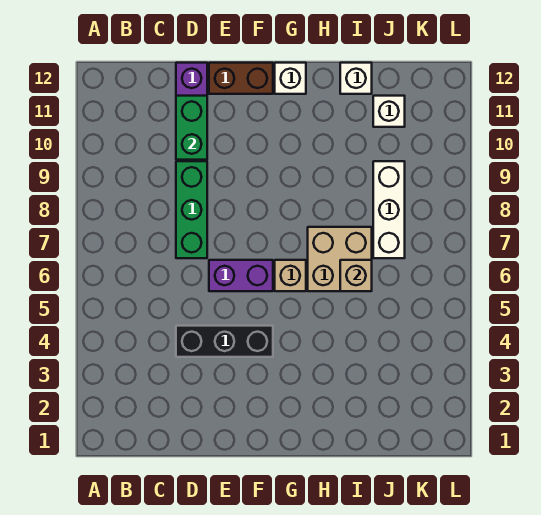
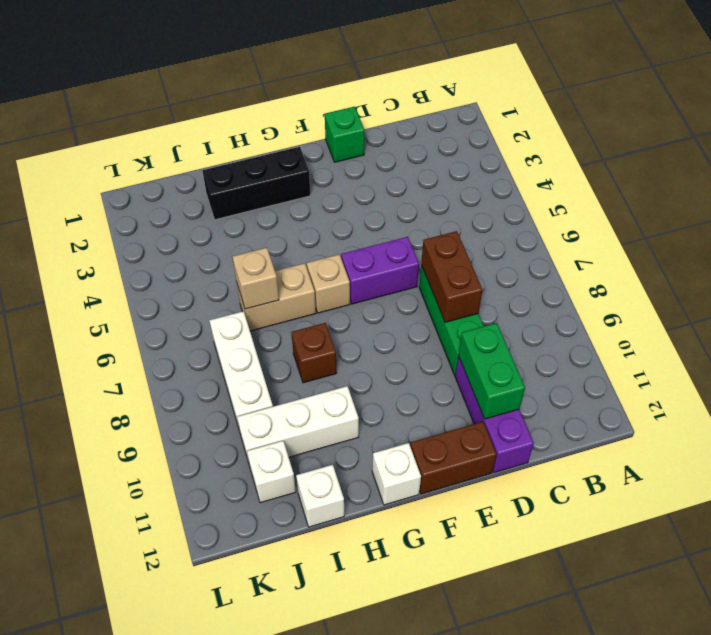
black brick D4:F4 level 1 -> black brick G2:I2 level 1
none -> brown brick D7:D8 level 2
none -> green brick E1 level 1
tan brick H6:I7 level 1 -> tan brick H6:I6 level 1
none -> brown brick H8 level 1
none -> white brick H10:J10 level 1

